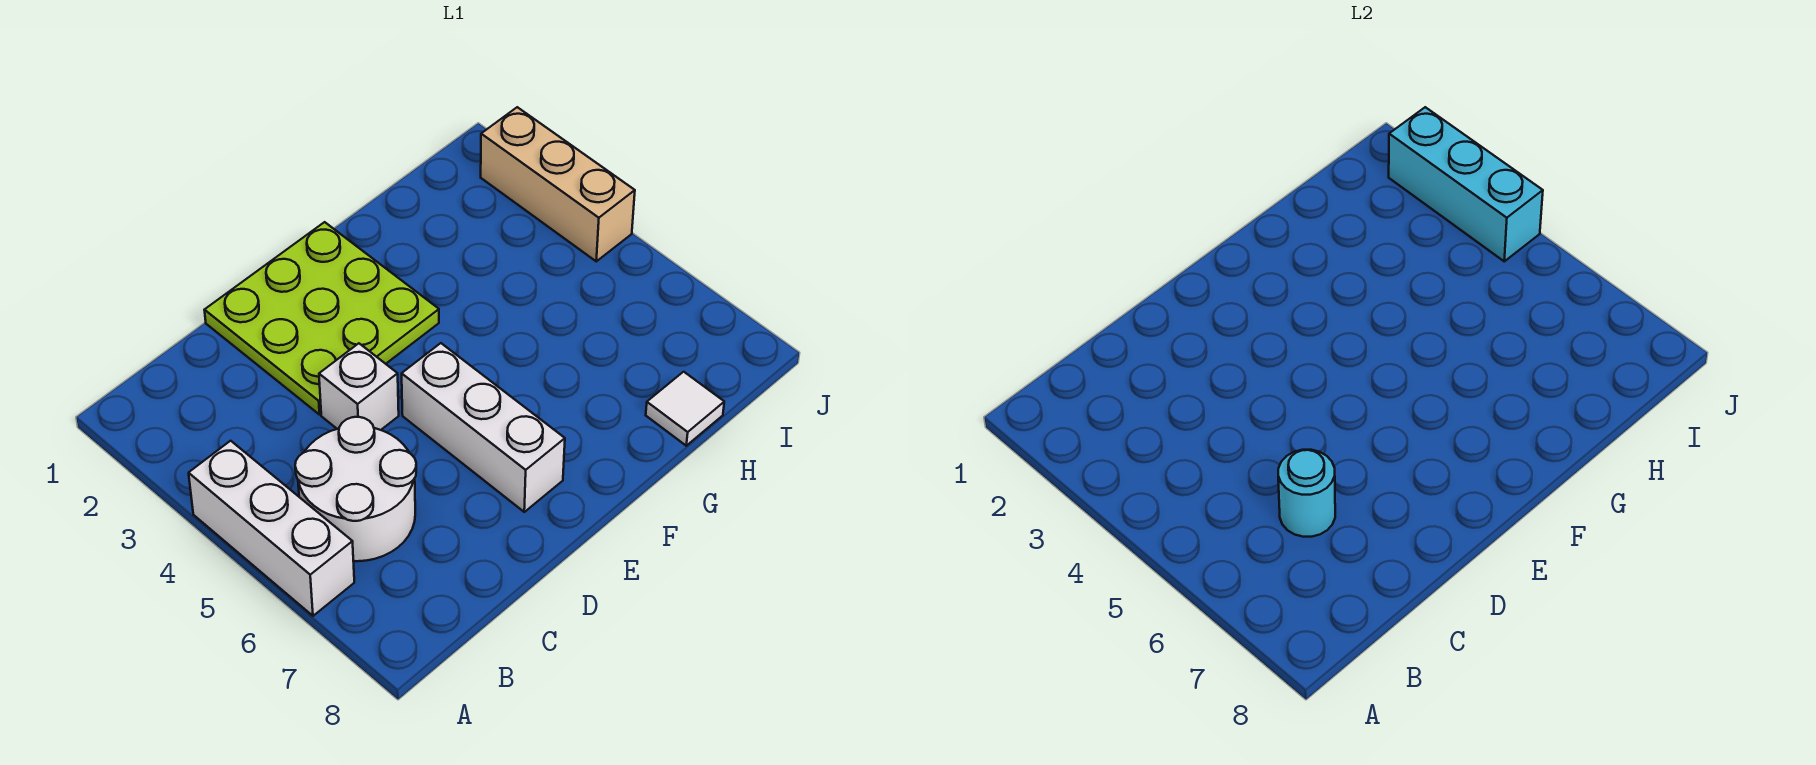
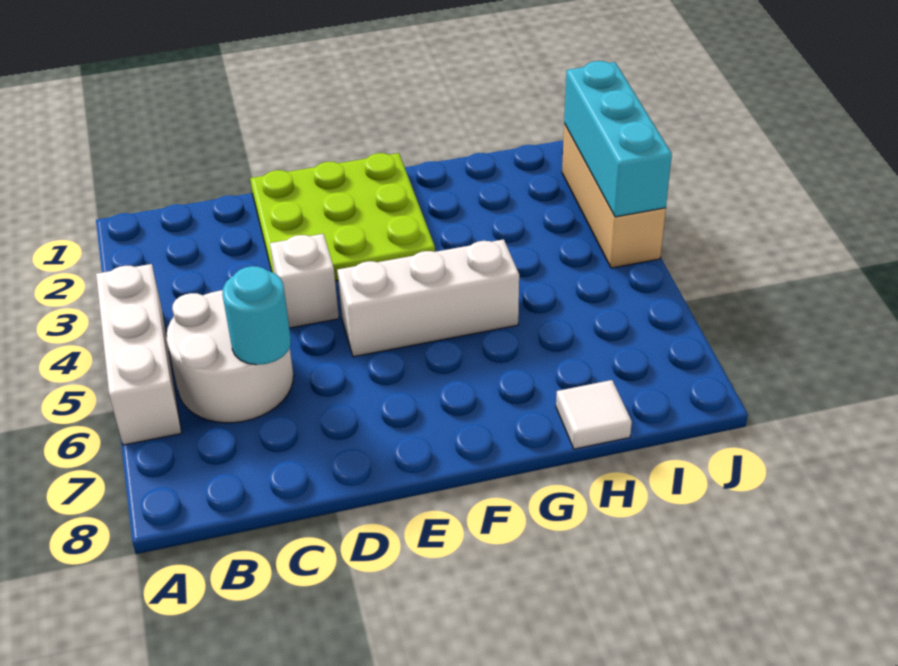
white brick E5:E7 level 1 -> white brick E5:G5 level 1

